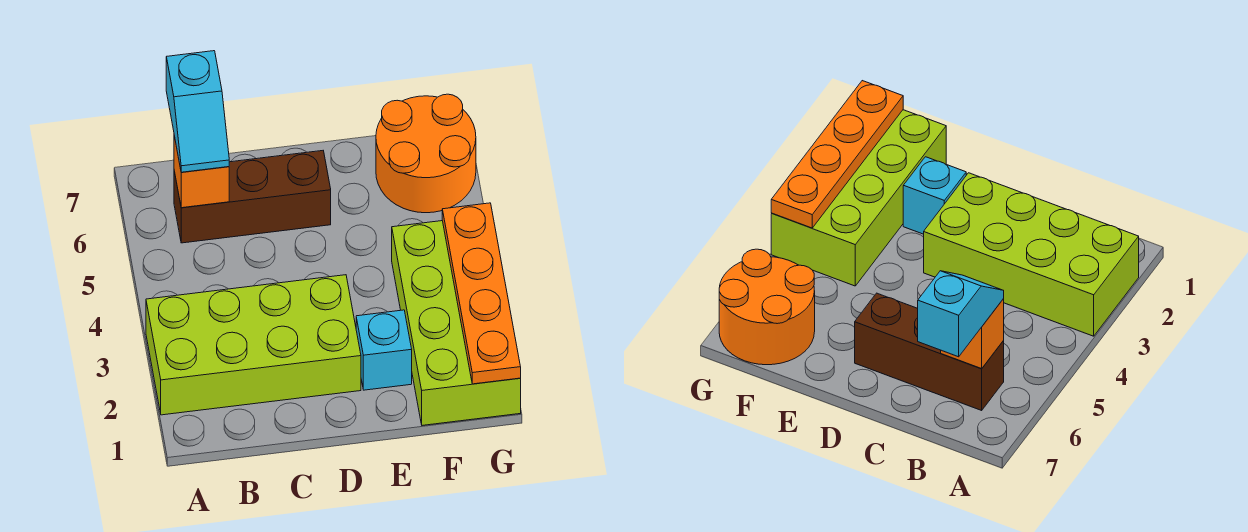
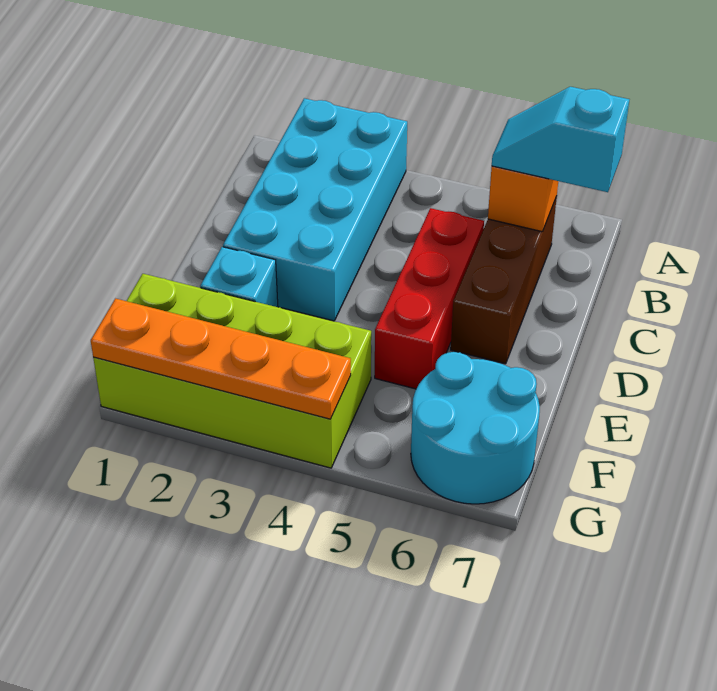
lime brick A2:D3 level 1 -> cyan brick A2:D3 level 1
none -> red brick C5:E5 level 1
orange round brick F6:G7 level 1 -> cyan round brick F6:G7 level 1

